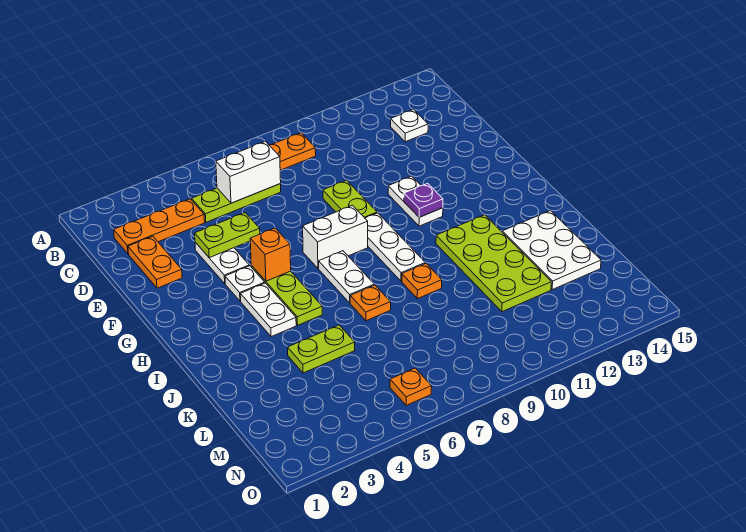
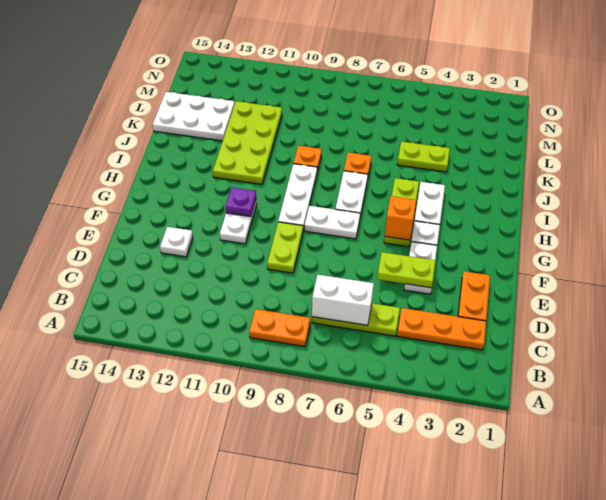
white plate C13 level 1 -> white plate E13 level 1
white brick G7:G8 level 1 -> white plate G7:G8 level 1
white plate J13:L14 level 1 -> white plate K13:L15 level 1
orange plate N6 level 1 -> none

